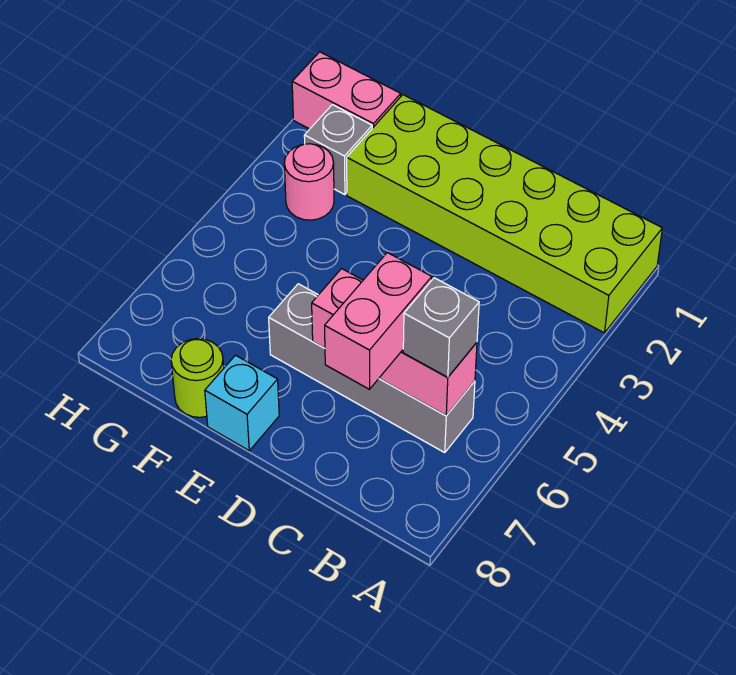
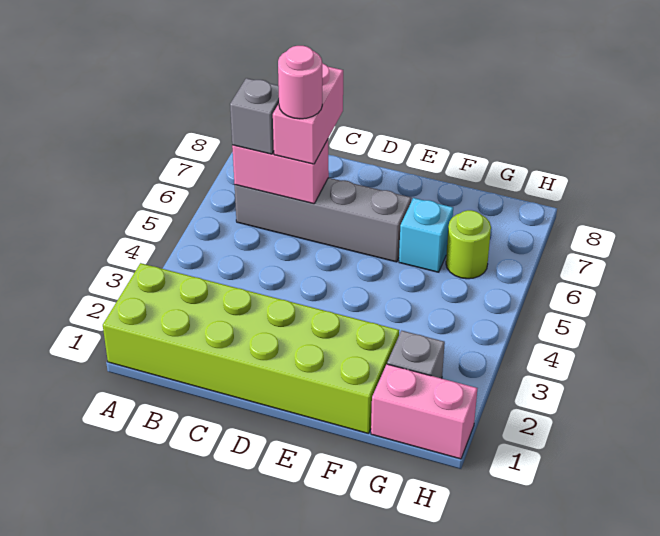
pink brick B6:D6 level 2 -> pink brick B6:C6 level 2
cyan brick E8 level 1 -> cyan brick F6 level 1
lime round brick F8 level 1 -> lime round brick G6 level 1
pink round brick G3 level 1 -> pink round brick C6 level 4

